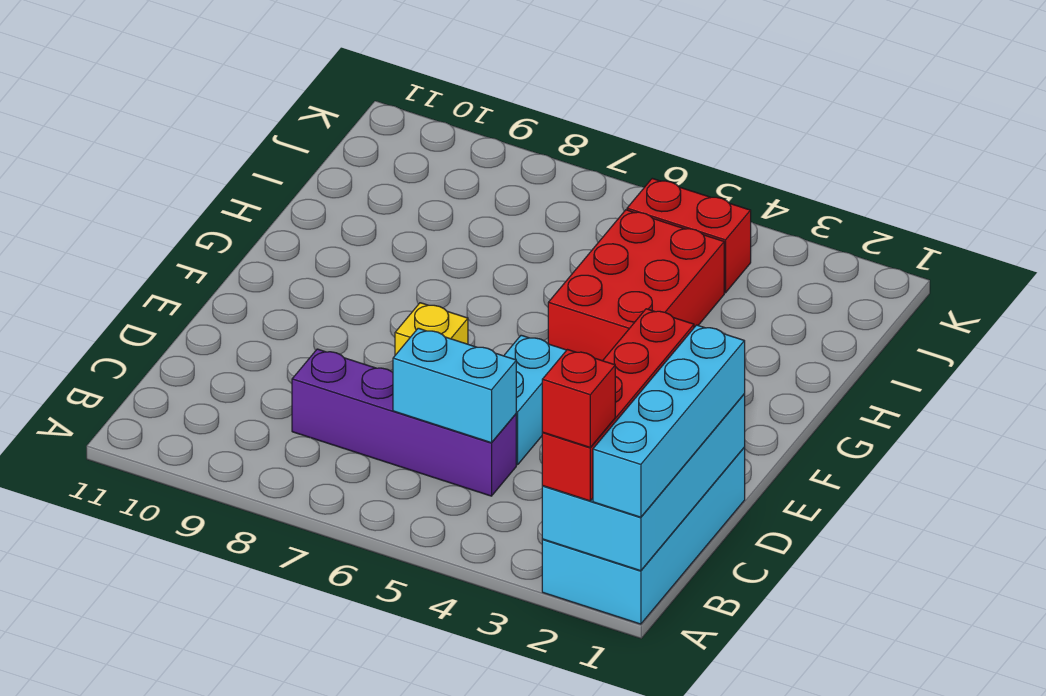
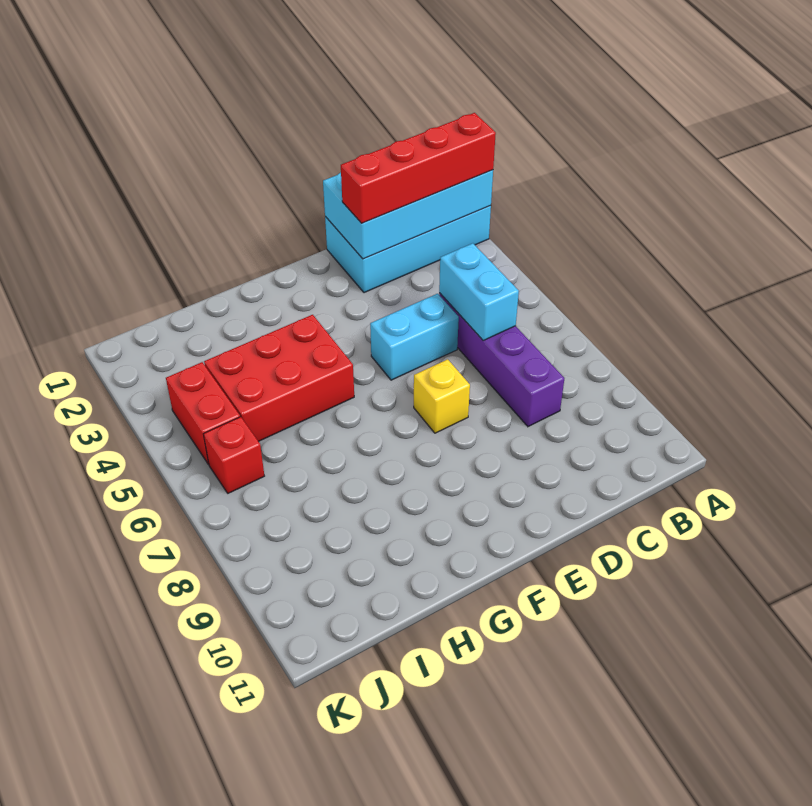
cyan brick A1:D1 level 3 -> none
red brick A2 level 4 -> red brick J6 level 1

